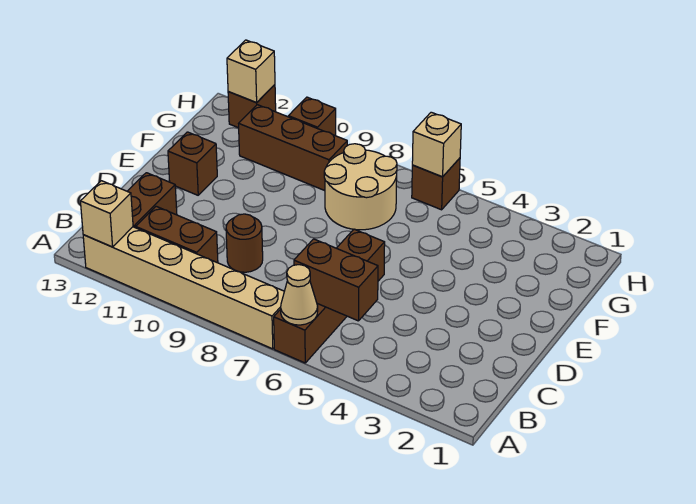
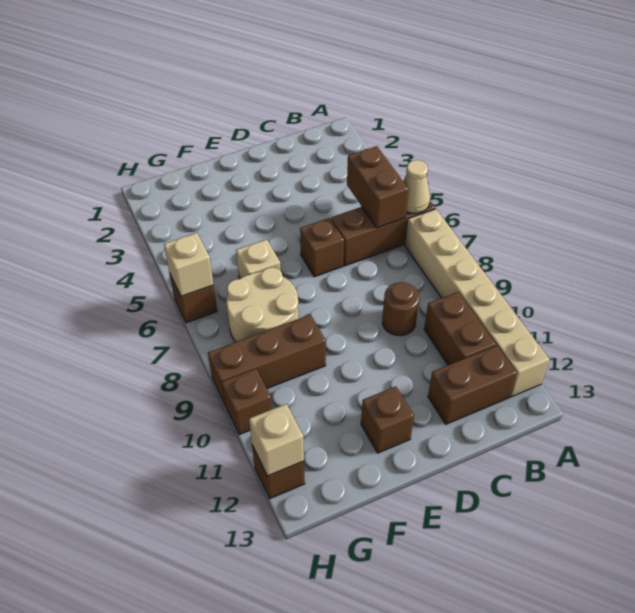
tan brick A12 level 2 -> tan brick F6 level 1
brown brick G9:G11 level 1 -> brown brick F9:H9 level 1

